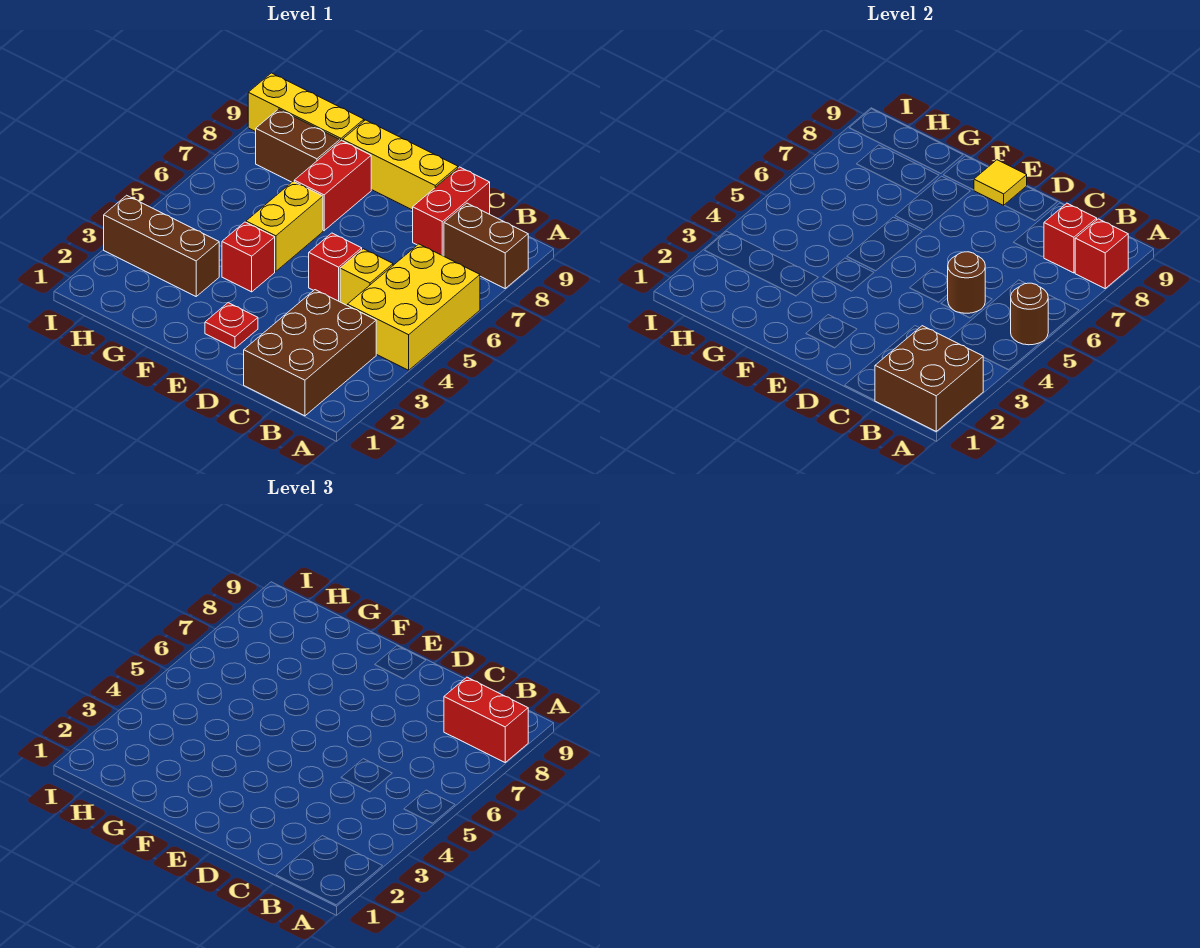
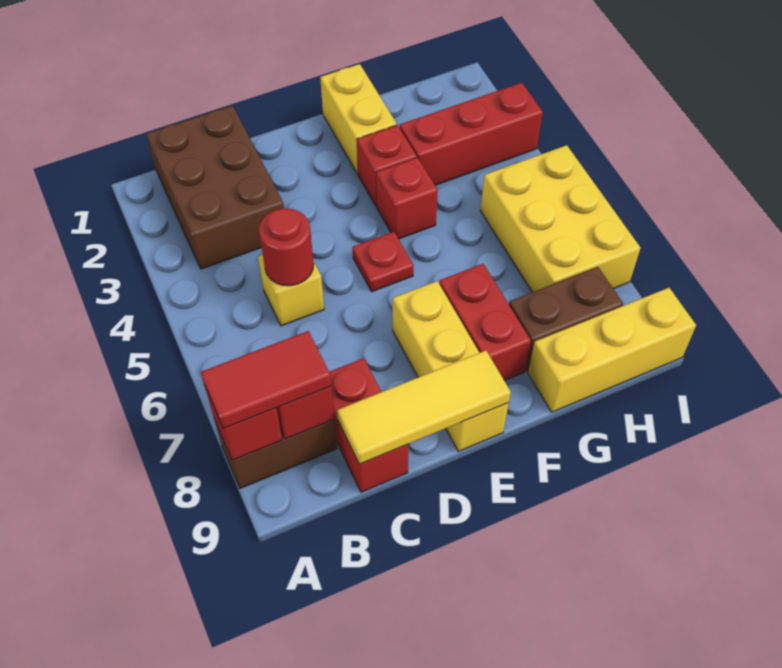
brown brick A1:B2 level 2 -> none
yellow brick A4:B6 level 1 -> yellow brick H5:I7 level 1
brown round brick A5 level 2 -> none
red brick A8:B8 level 3 -> red tile A8:B8 level 3
brown round brick C5 level 2 -> red round brick C5 level 2
red brick D5 level 1 -> red brick F3 level 1
yellow brick D9:F9 level 1 -> yellow brick E7:E9 level 1
red plate E2 level 1 -> red plate E5 level 1
yellow tile E9 level 2 -> yellow tile C9:E9 level 2
yellow brick F5:F6 level 1 -> yellow brick F1:F2 level 1
brown brick G3:I3 level 1 -> red brick G3:I3 level 1

